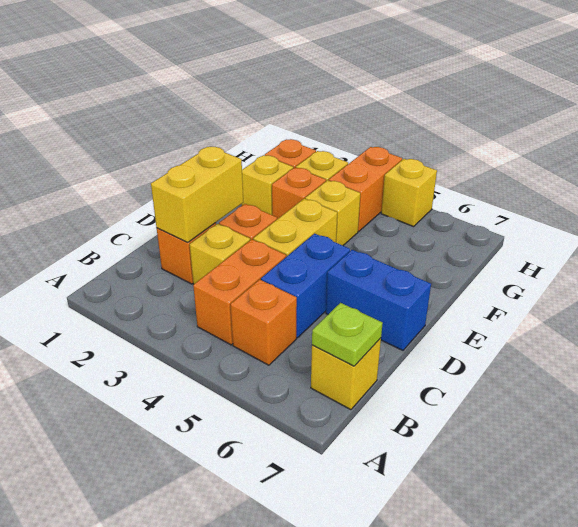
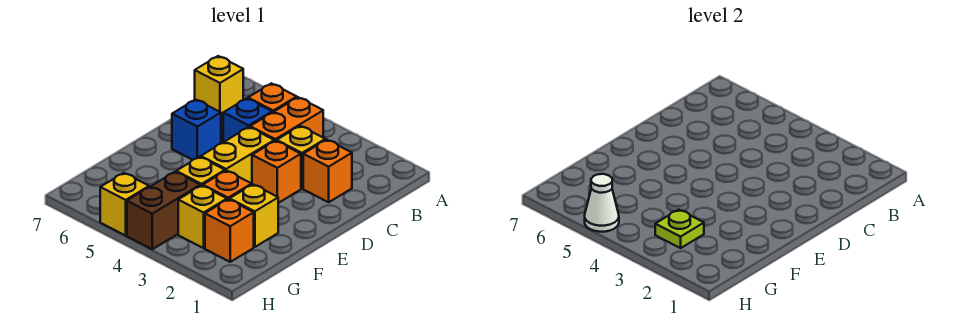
lime plate B7 level 2 -> lime plate G3 level 2
yellow brick C2:D2 level 2 -> none
blue brick C5:D5 level 1 -> blue brick C5 level 1
blue brick D6:D7 level 1 -> blue brick D6 level 1
orange brick G4:H4 level 1 -> brown brick G4:H4 level 1
none -> white cone H5 level 2

